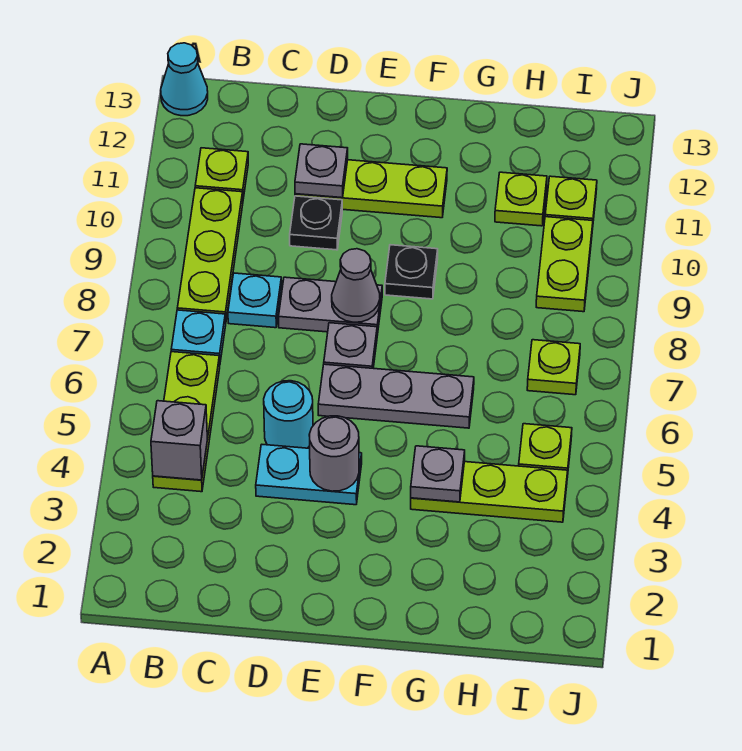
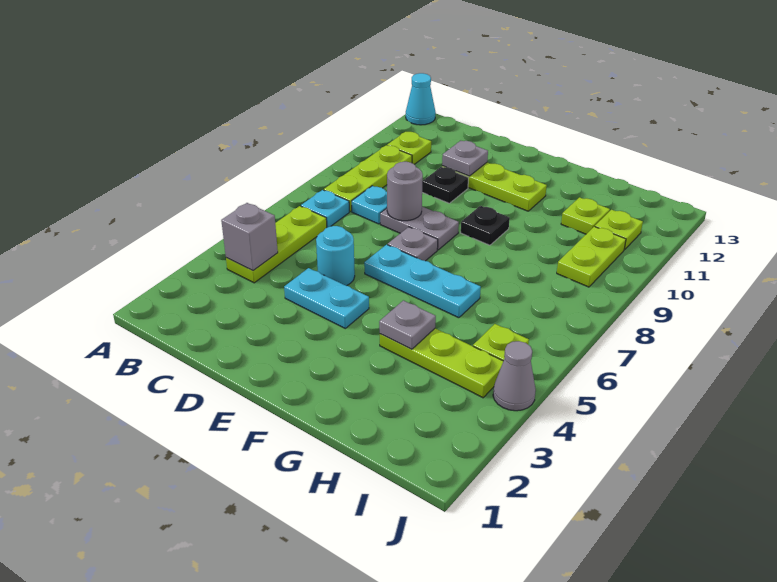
grey round brick E4 level 2 -> grey round brick D8 level 2
grey plate E6:G6 level 1 -> cyan plate E6:G6 level 1
grey cone E8 level 2 -> grey cone J4 level 1
lime plate I7 level 1 -> none

